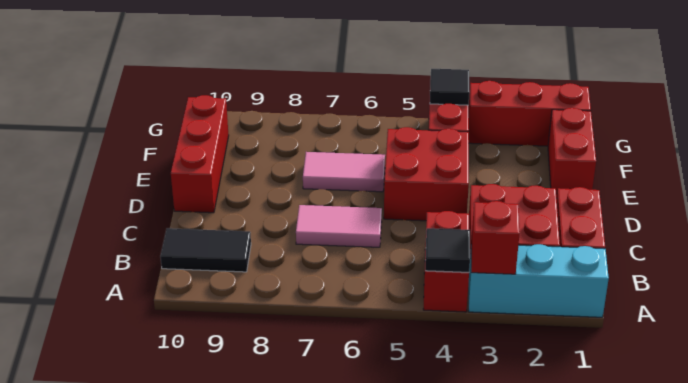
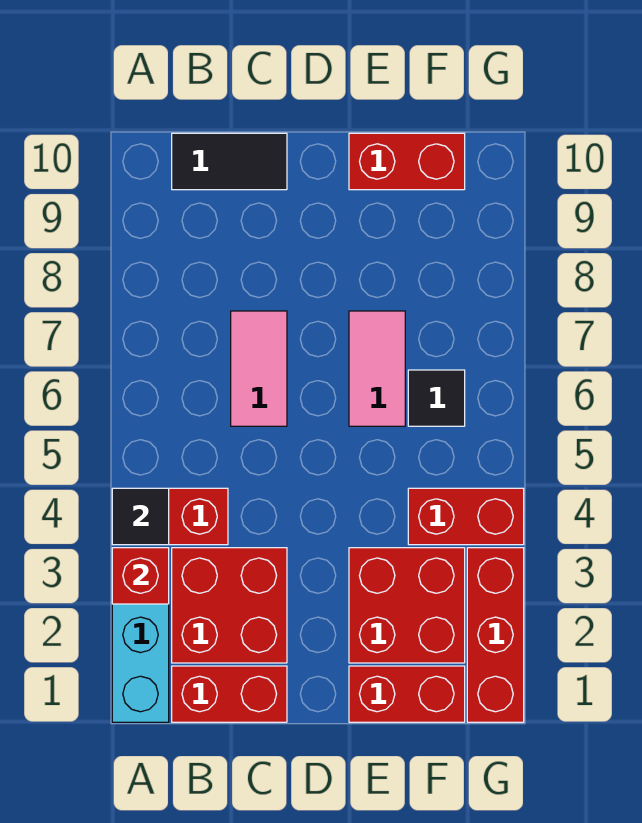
black tile B9:B10 level 1 -> black tile B10:C10 level 1
red brick D4:E5 level 1 -> red brick E2:F3 level 1
red brick D10:F10 level 1 -> red brick E10:F10 level 1
black tile G4 level 2 -> black tile F6 level 1

